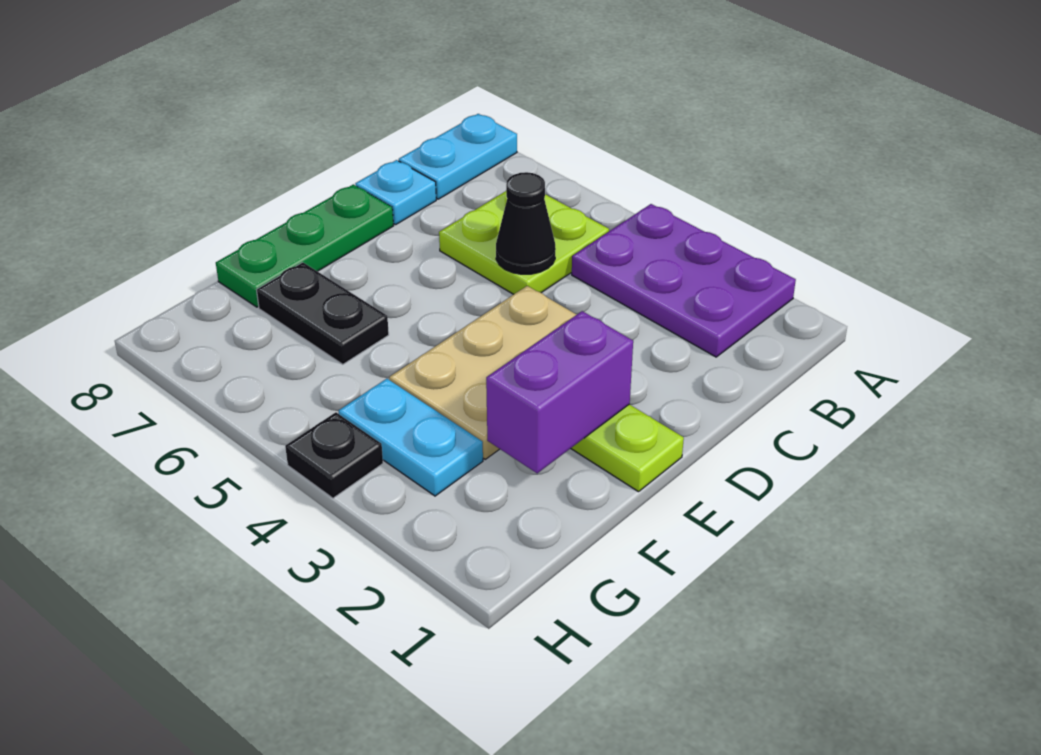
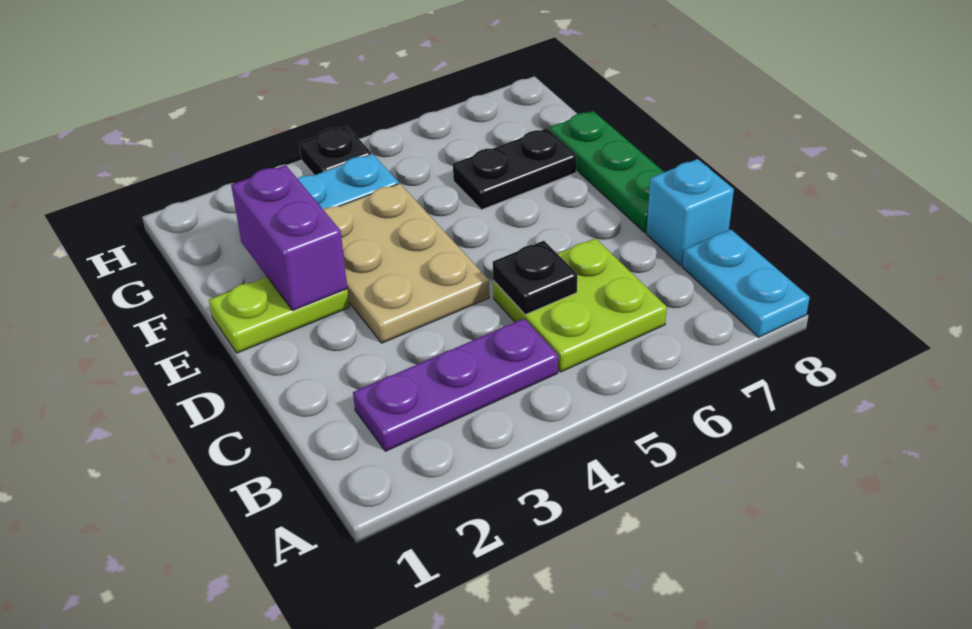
purple plate A2:B4 level 1 -> purple plate B2:B4 level 1
black cone C5 level 2 -> black plate C5 level 2
cyan plate C8 level 1 -> cyan brick C8 level 1

